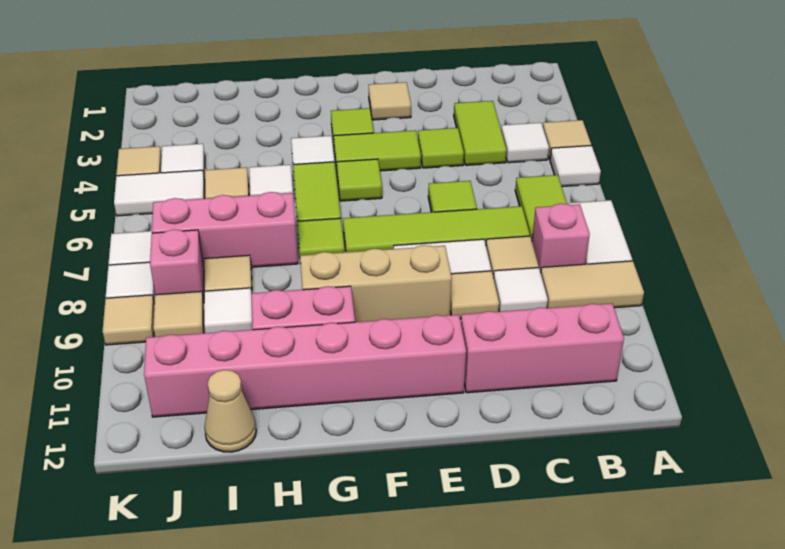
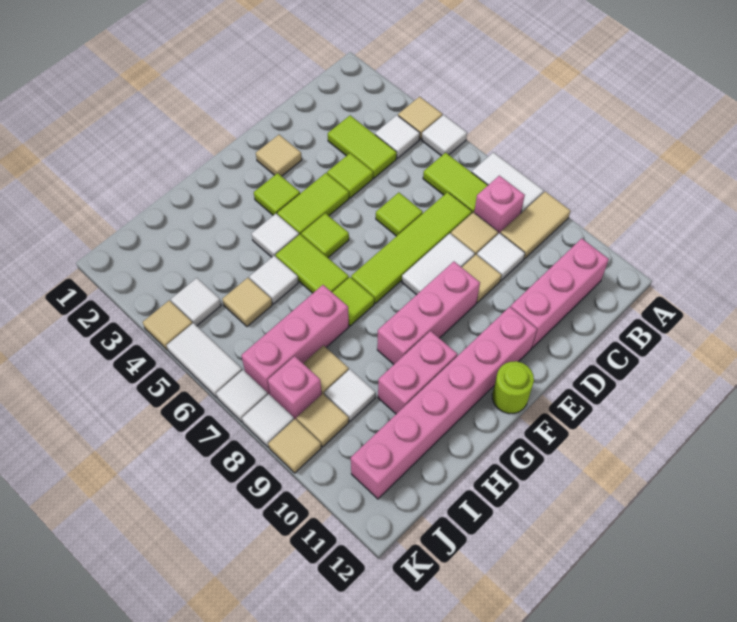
tan brick E9:G9 level 1 -> pink brick E9:G9 level 1
none -> lime round brick F12 level 1
tan cone I12 level 1 -> none
white tile J5:K5 level 1 -> white tile K5:K6 level 1

